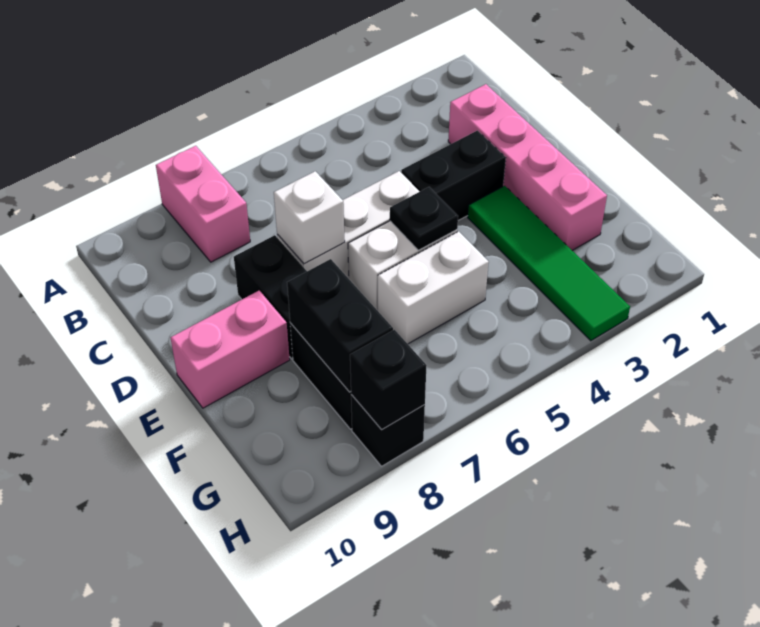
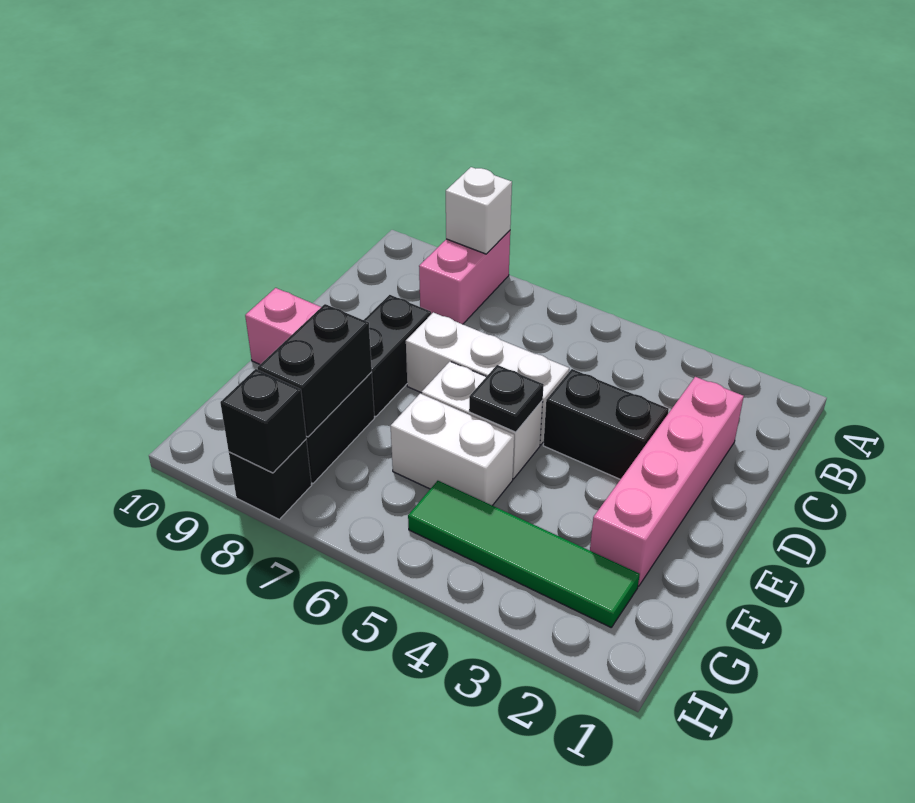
white brick D7 level 2 -> white brick A8 level 2
green tile E3:H3 level 1 -> green tile G2:G5 level 1

